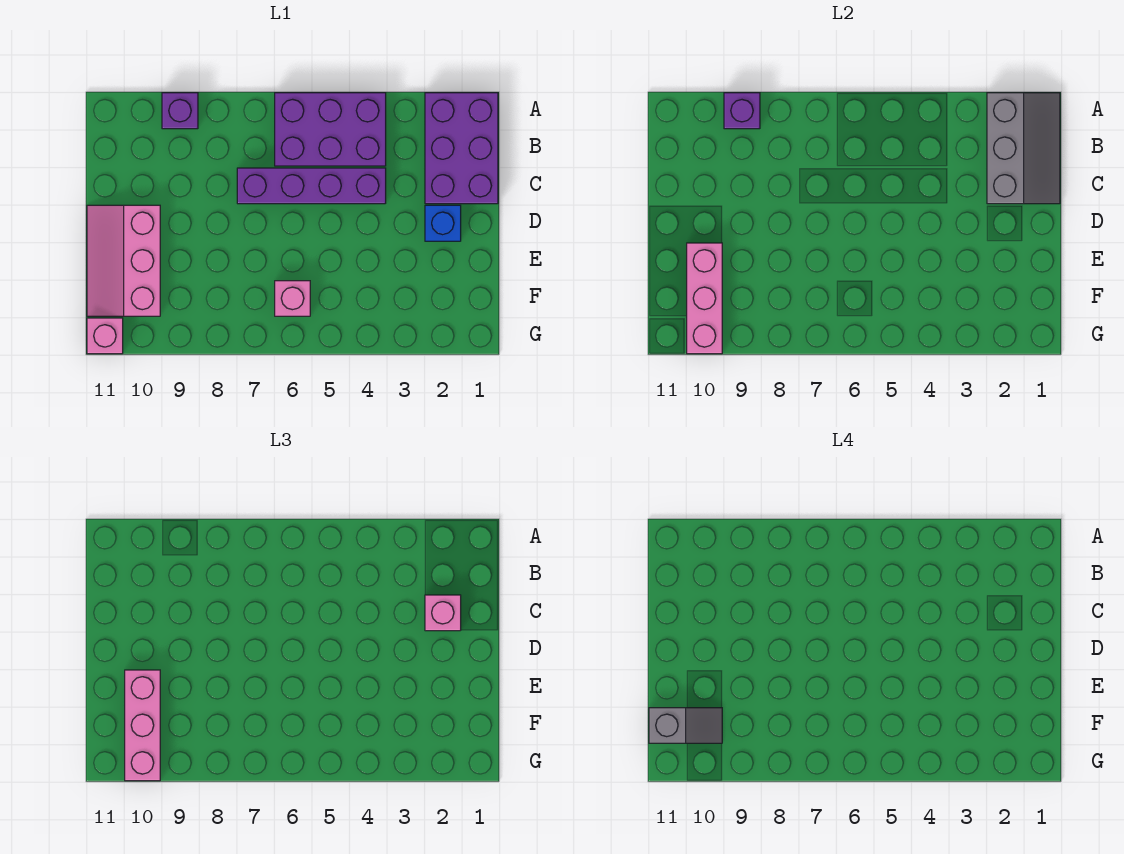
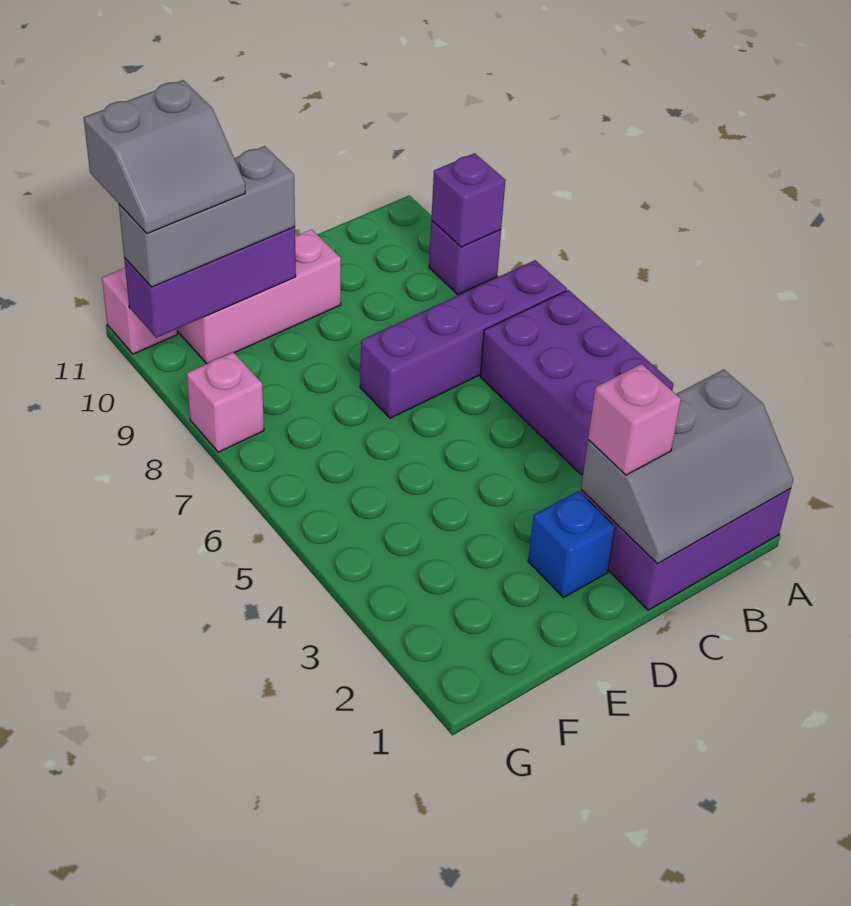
purple brick C4:C7 level 1 -> purple brick A7:D7 level 1
pink brick E10:G10 level 2 -> purple brick E10:G10 level 2
pink brick E10:G10 level 3 -> grey brick E10:G10 level 3
pink brick F6 level 1 -> pink brick G8 level 1
grey slope F10:F11 level 4 top 11 -> grey slope F10:G11 level 4 top 11

